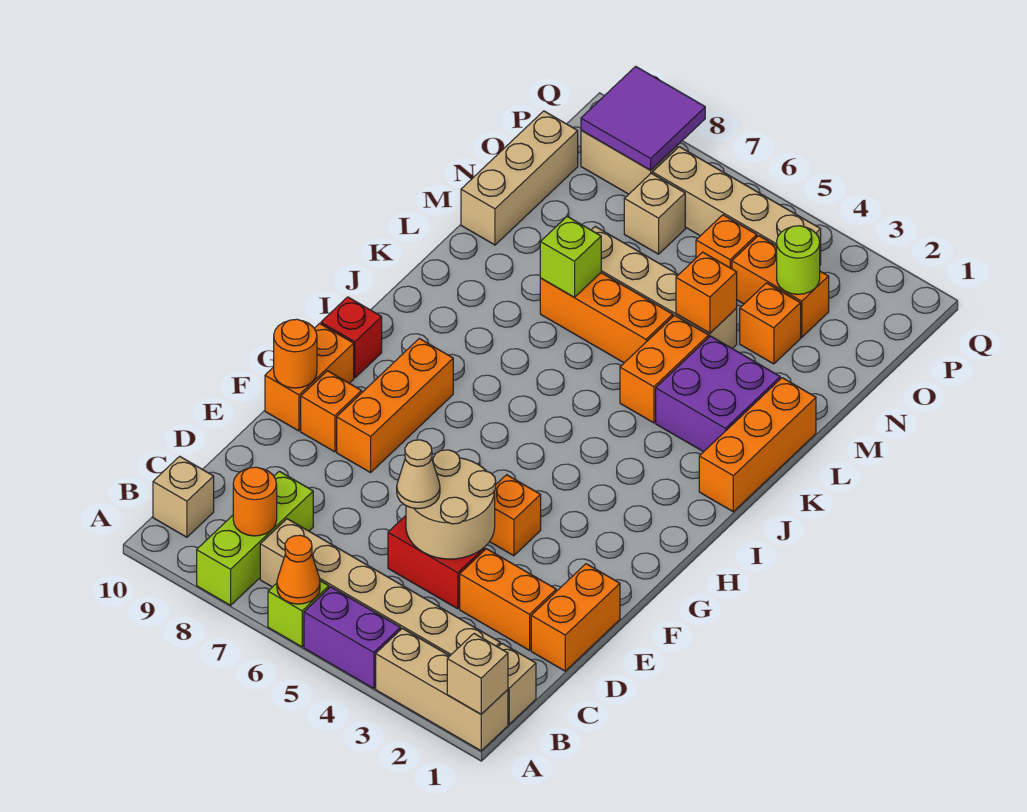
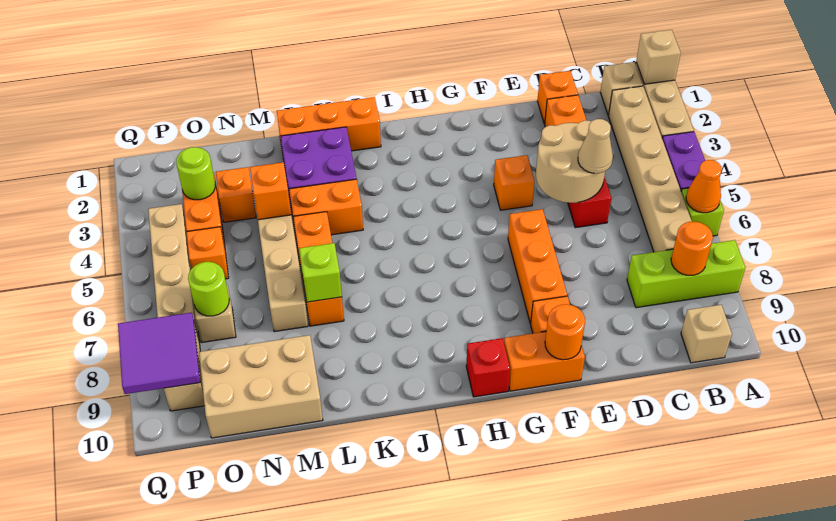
orange brick D1:E1 level 1 -> orange brick D1 level 1
orange brick F8:H8 level 1 -> orange brick F6:F8 level 1
tan brick M10:O10 level 1 -> tan brick M9:O10 level 1
none -> lime round brick O7 level 2

